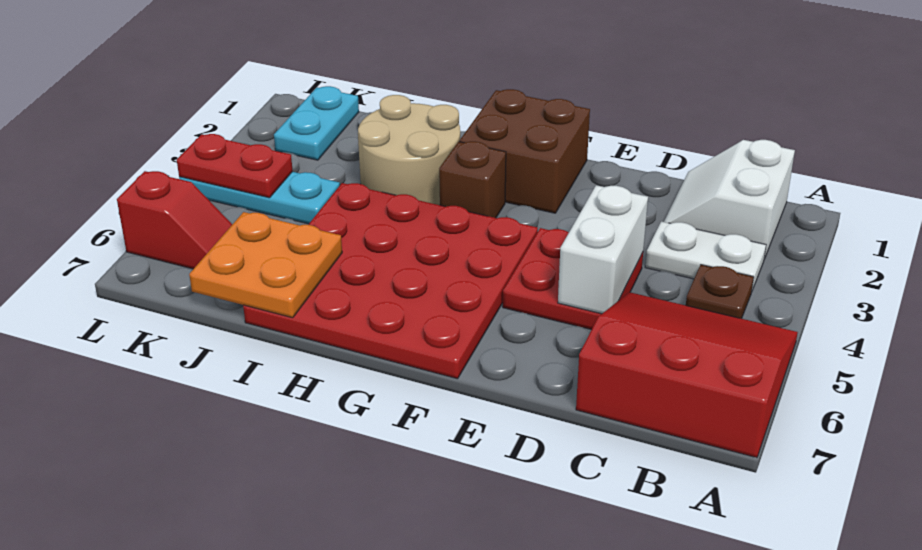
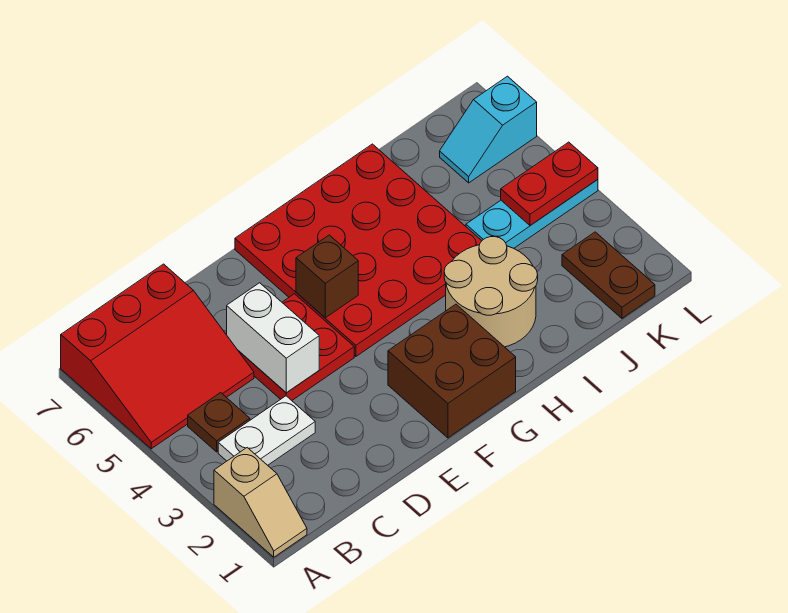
none -> tan slope A1:A2 level 1 top 2
white slope B1:C2 level 1 top B -> none
brown brick G3 level 1 -> brown brick F5 level 2
orange plate I6:J7 level 2 -> none
cyan plate K1:K2 level 1 -> brown plate K1:K2 level 1
red slope K6:L6 level 1 top L -> cyan slope K6:L6 level 1 top L

